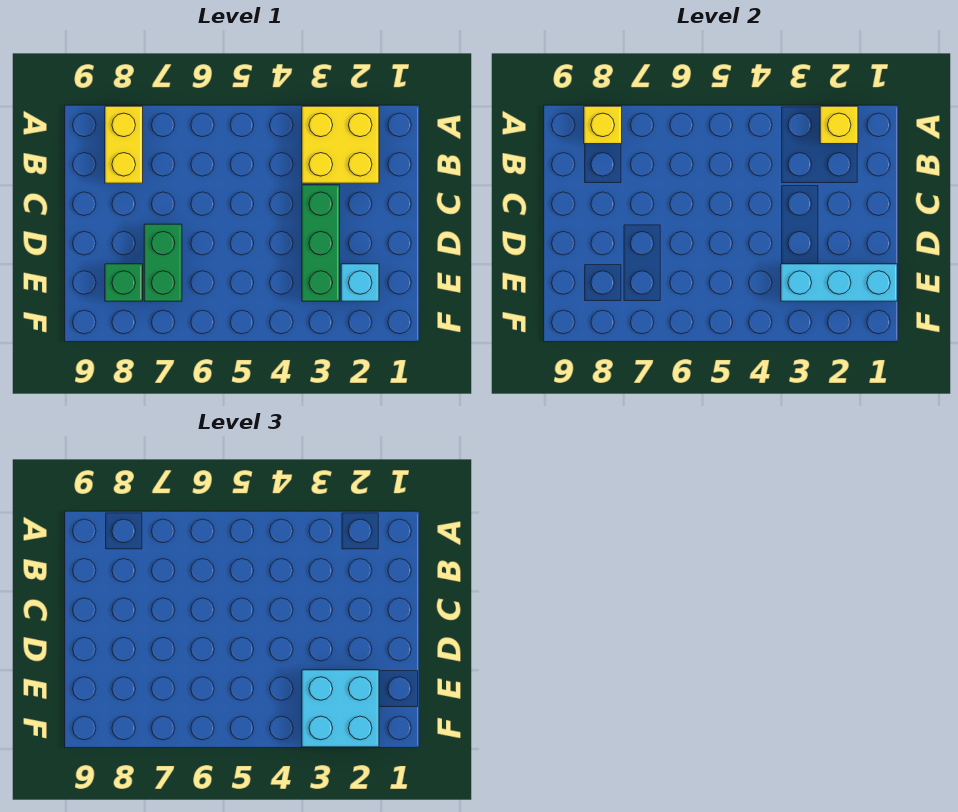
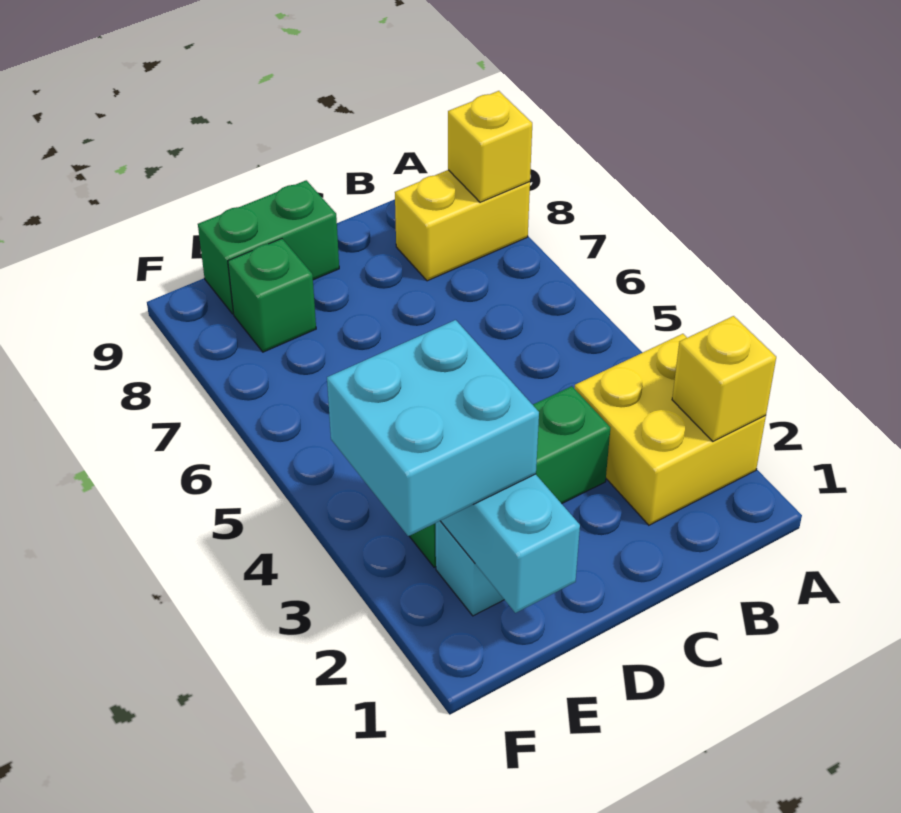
green brick D7:E7 level 1 -> green brick D9:E9 level 1

